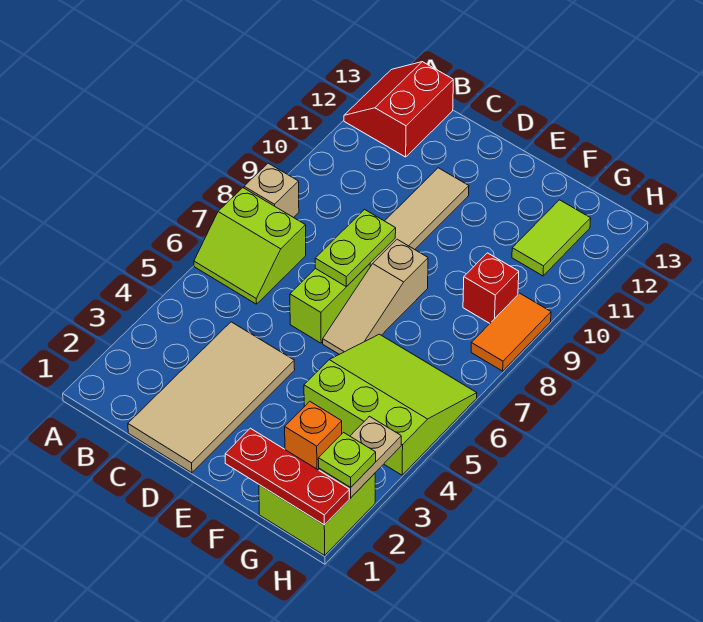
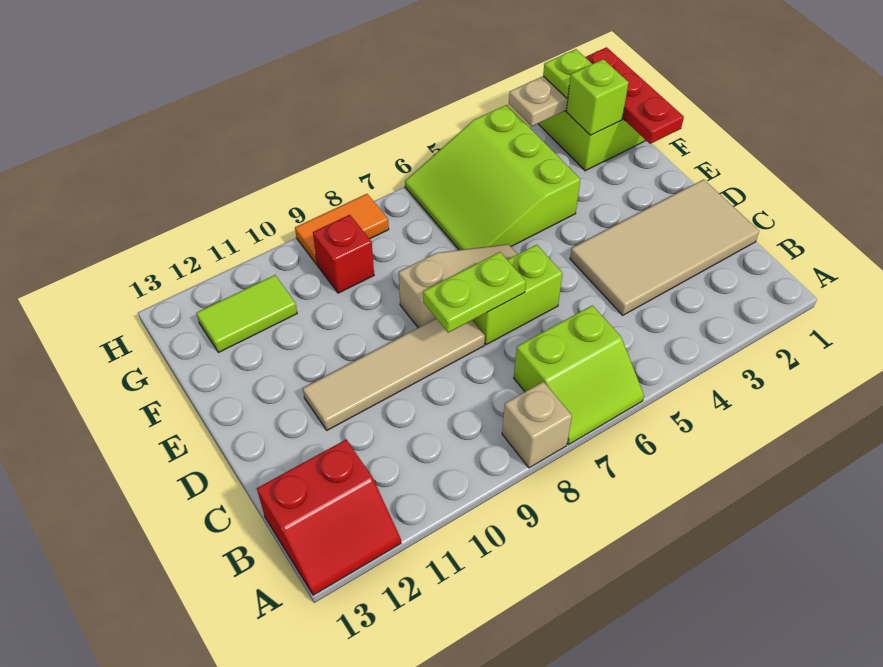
lime slope A6:B7 level 1 top 7 -> lime slope A6:B7 level 1 top B
orange brick G2 level 2 -> lime brick G2 level 2

